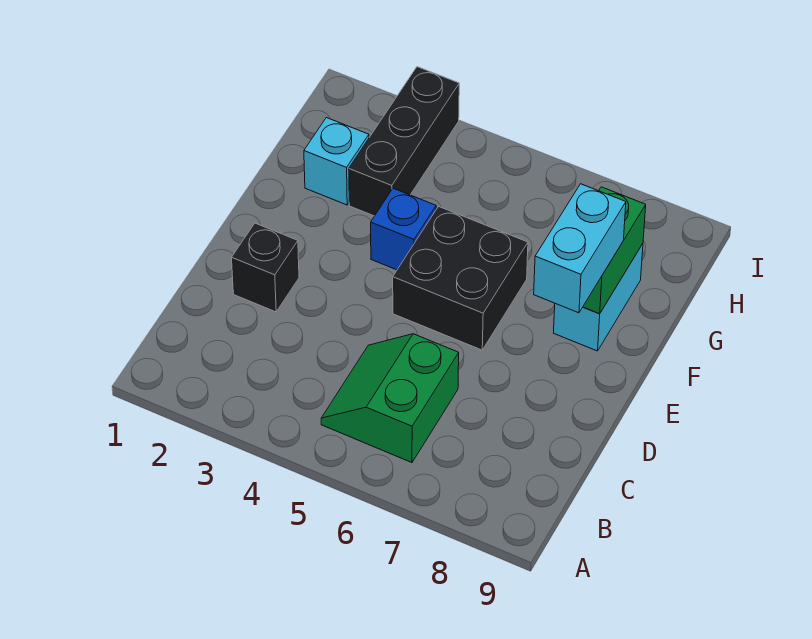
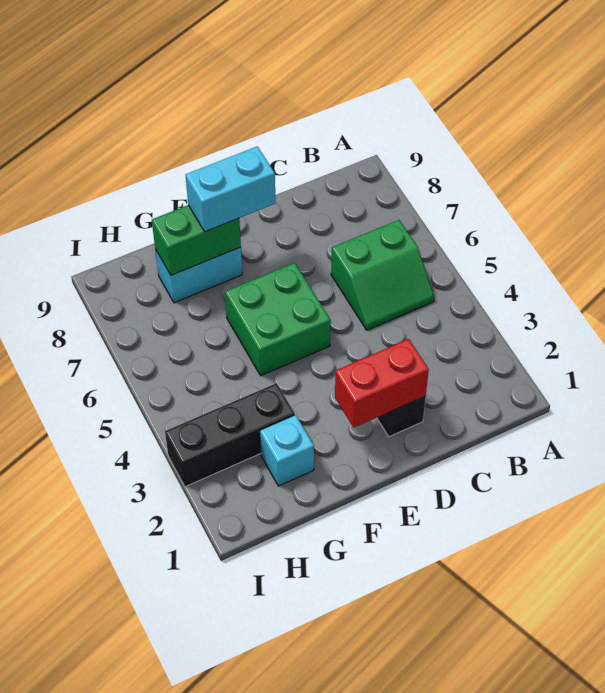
none -> red brick D2:E2 level 2
black brick E5:F6 level 1 -> green brick E5:F6 level 1
blue brick F4 level 1 -> none

